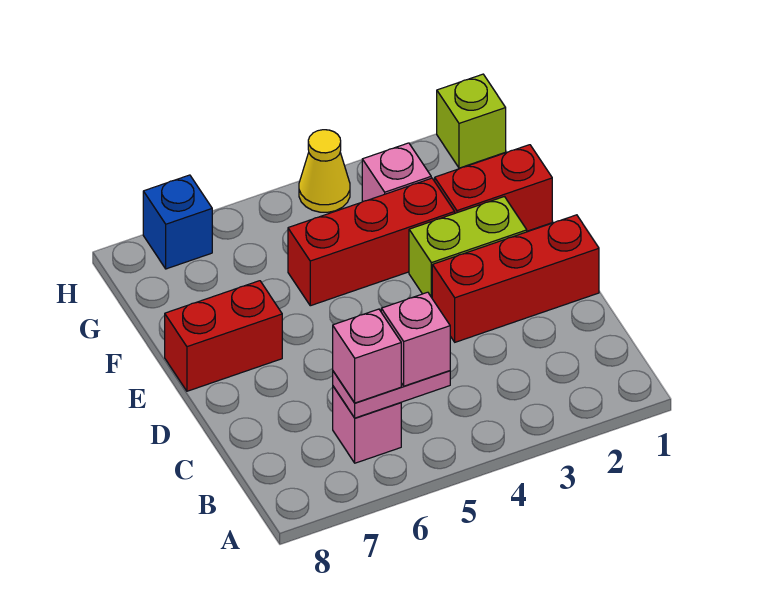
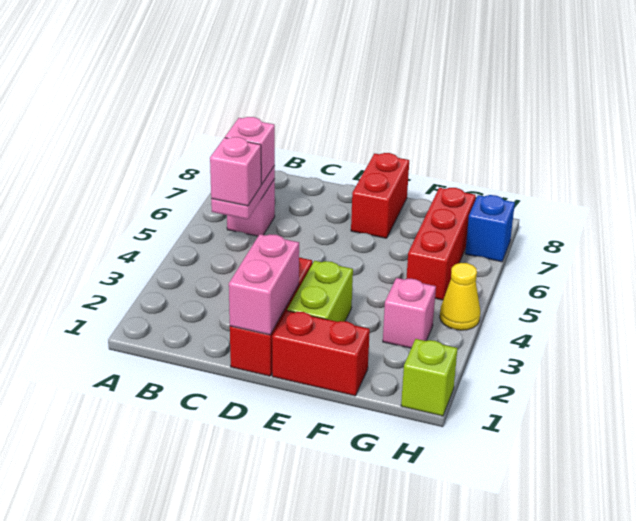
none -> pink brick D1:D2 level 2
red brick F1:F2 level 1 -> red brick E1:F1 level 1
red brick F3:F5 level 1 -> red brick G5:G7 level 1

